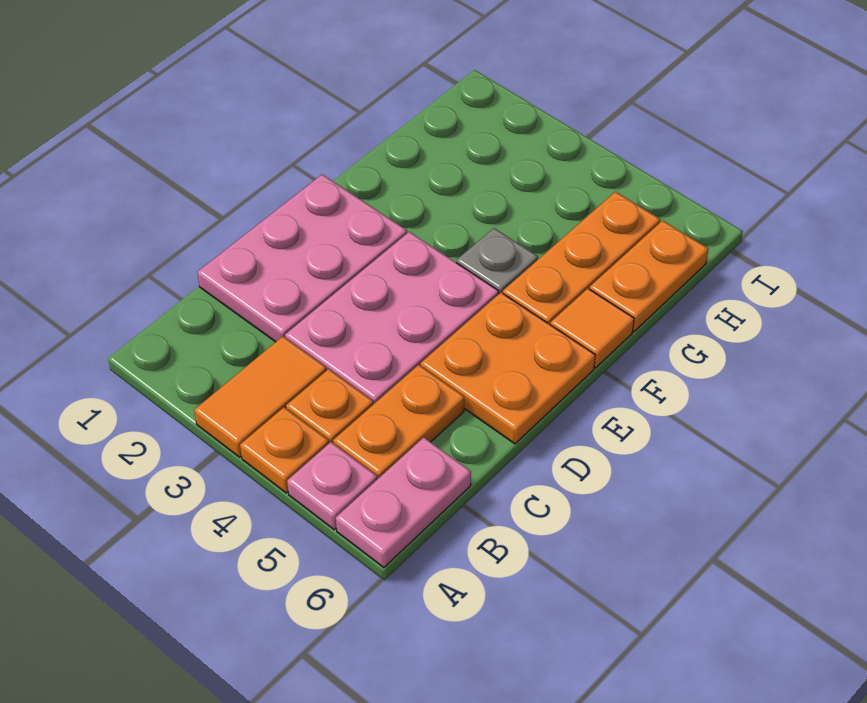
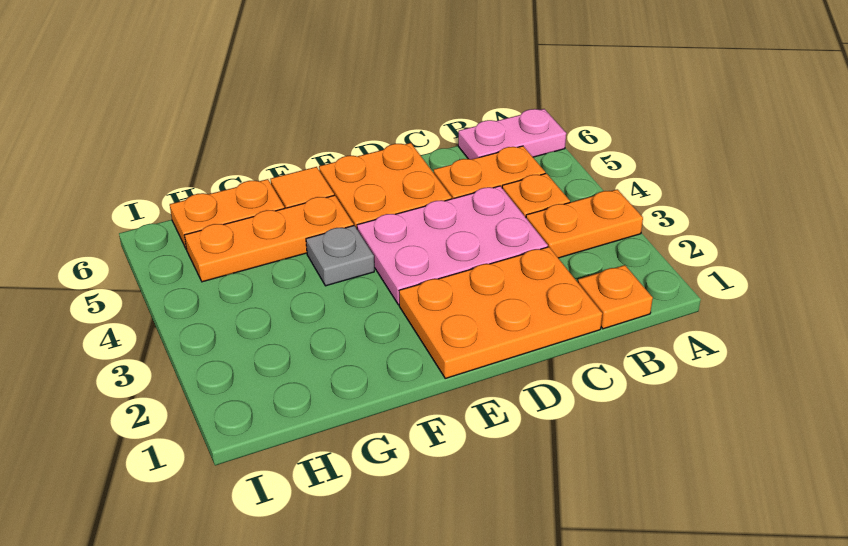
orange tile A3:B3 level 1 -> orange plate A3:B3 level 1
orange plate A4 level 1 -> orange plate B1 level 1
pink plate A5 level 1 -> none
pink plate C1:E2 level 1 -> orange plate C1:E2 level 1

